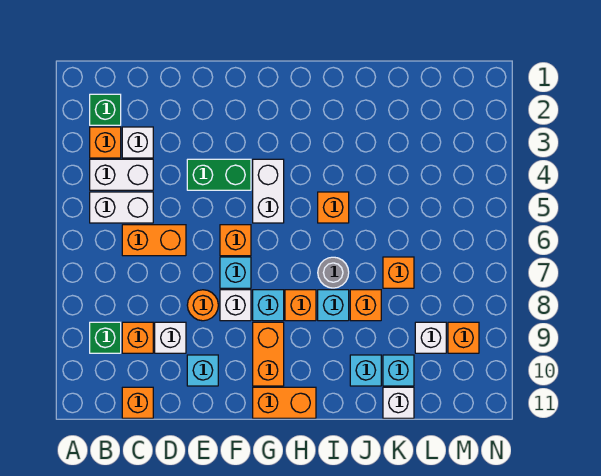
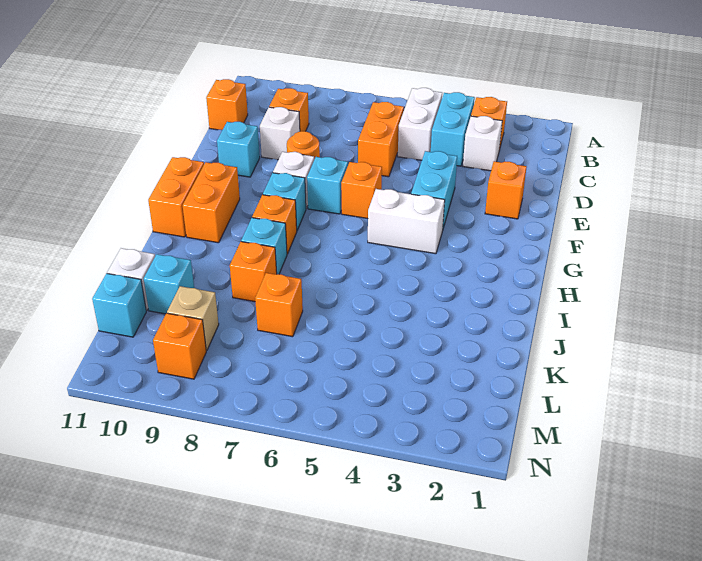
green brick B2 level 1 -> none
white brick B4:C4 level 1 -> cyan brick B4:C4 level 1
green brick B9 level 1 -> none
green brick E4:F4 level 1 -> cyan brick E4:F4 level 1
orange brick G9:G10 level 1 -> orange brick G10:H10 level 1
orange brick I5 level 1 -> orange brick E2 level 1
grey round brick I7 level 1 -> none
cyan brick J10 level 1 -> cyan brick L11 level 1
white brick L9 level 1 -> tan brick L9 level 1

